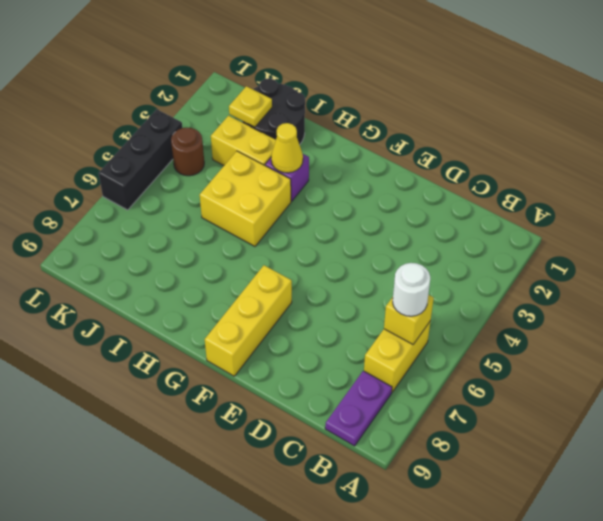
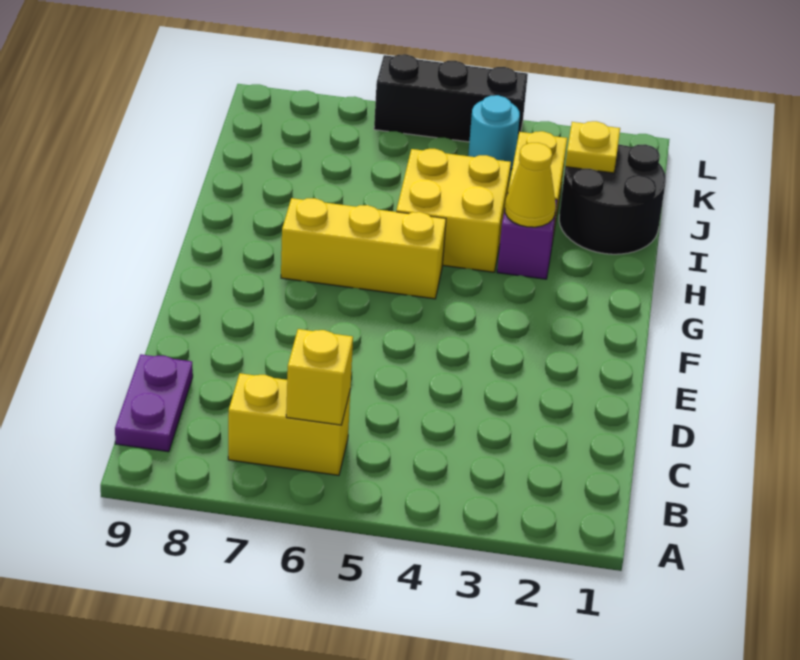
white round brick B6 level 3 -> none
purple plate B8:B9 level 1 -> purple plate B9:C9 level 1
yellow brick F7:F9 level 1 -> yellow brick G5:G7 level 1
brown round brick K4 level 1 -> cyan round brick K4 level 1

